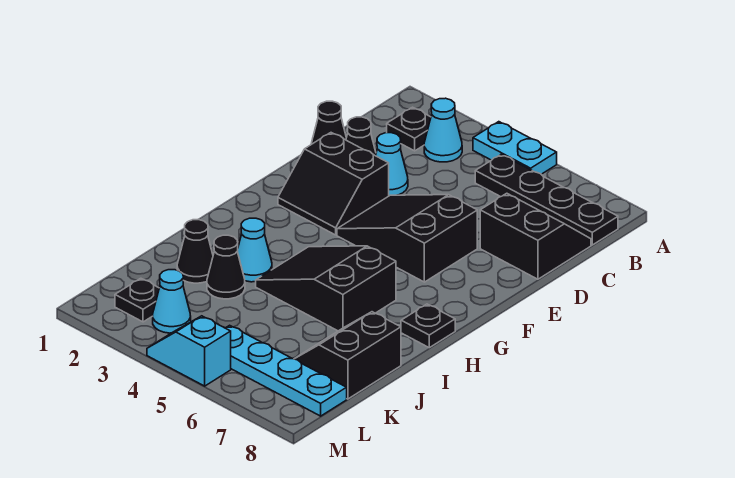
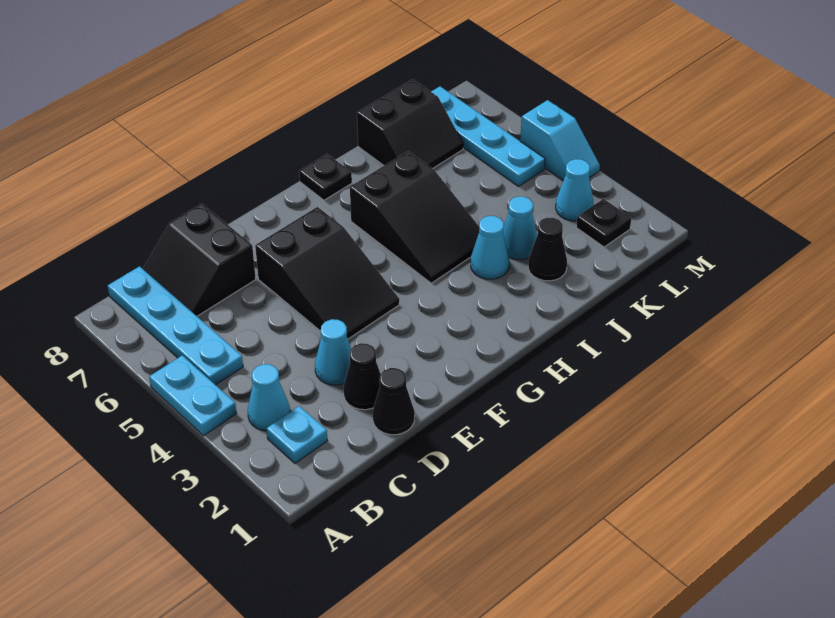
black plate B2 level 1 -> cyan plate B2 level 1
black plate B5:B8 level 1 -> cyan plate B5:B8 level 1
black slope E2:F3 level 1 top E -> none
black cone J3 level 1 -> cyan cone J3 level 1

